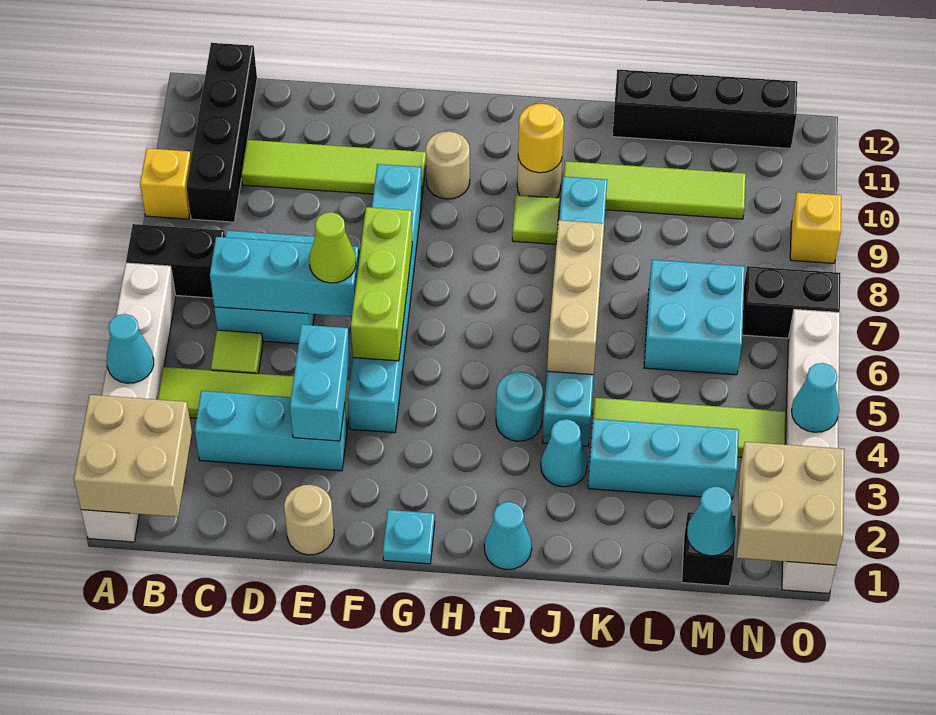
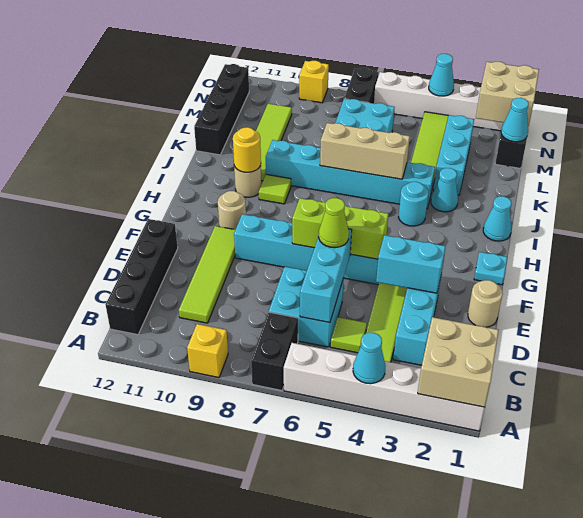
black brick B9:B12 level 1 -> black brick B12:E12 level 1

